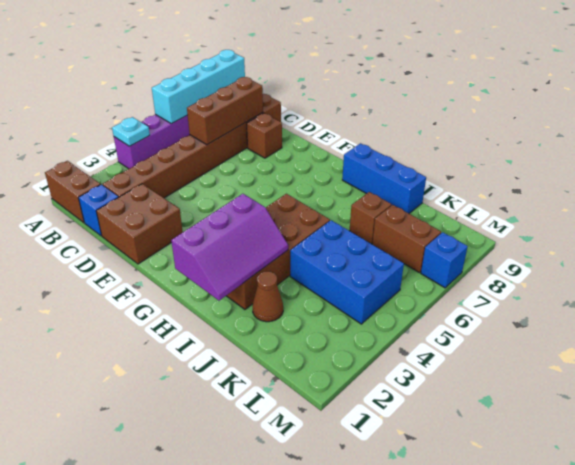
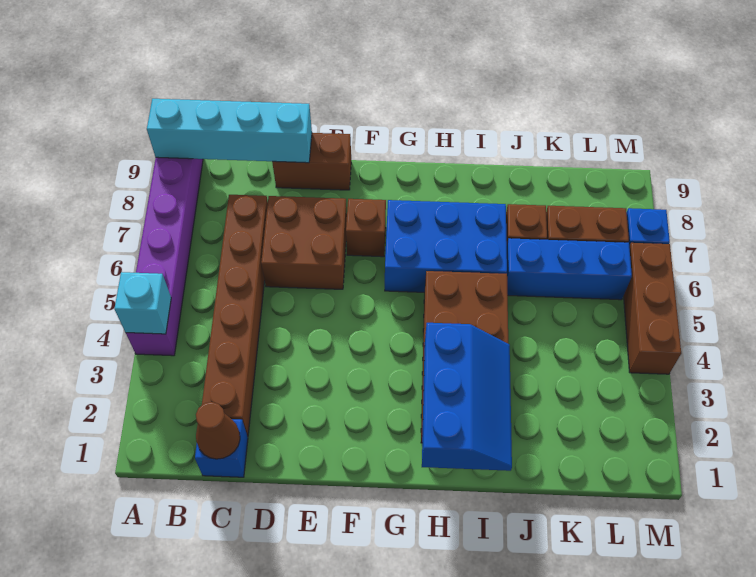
brown brick A1:B1 level 1 -> brown brick D9:E9 level 1
cyan plate A4 level 2 -> cyan brick A4 level 2
cyan brick A6:A9 level 2 -> cyan brick A9:D9 level 2
brown brick C2:C9 level 1 -> brown brick C2:C7 level 1
brown brick C6:C8 level 2 -> brown brick M4:M6 level 1
brown brick D1:E2 level 1 -> brown brick D6:E7 level 1
brown brick D8 level 1 -> brown brick F7 level 1
purple slope H1:I3 level 2 top H -> blue slope H1:I3 level 2 top H
blue brick H9:J9 level 1 -> blue brick J6:L6 level 1
brown cone J2 level 1 -> brown cone C1 level 2
blue brick J4:L5 level 1 -> blue brick G6:I7 level 1

